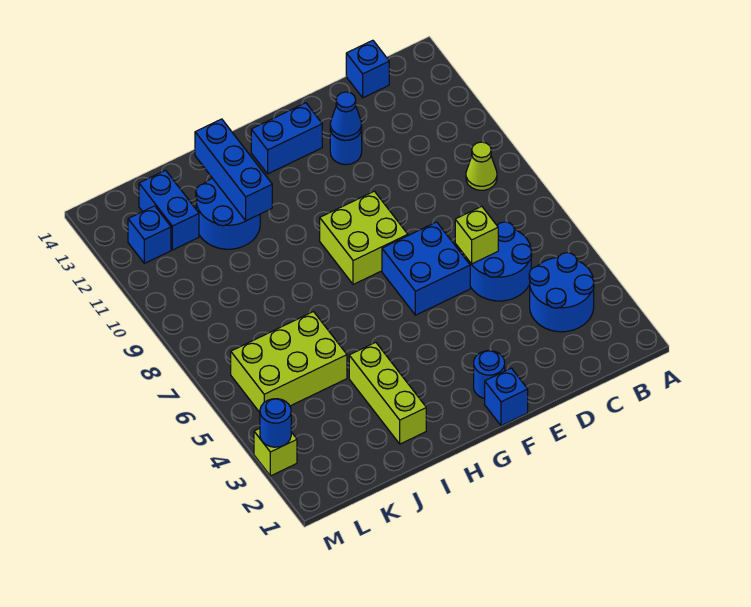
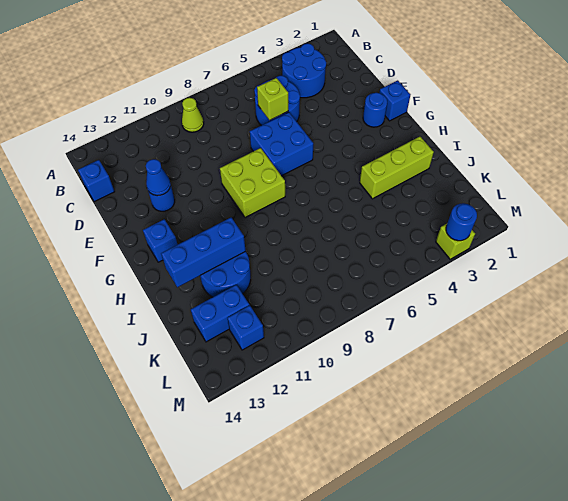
blue brick F13:G13 level 1 -> blue brick G13 level 1
lime brick J5:L6 level 1 -> none

